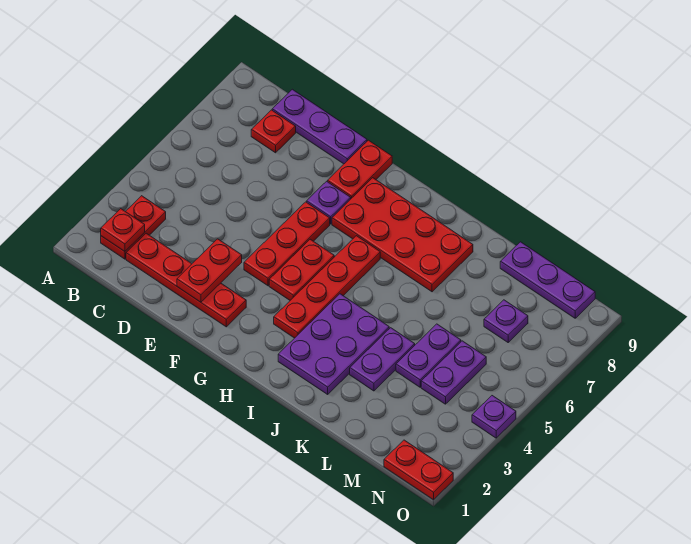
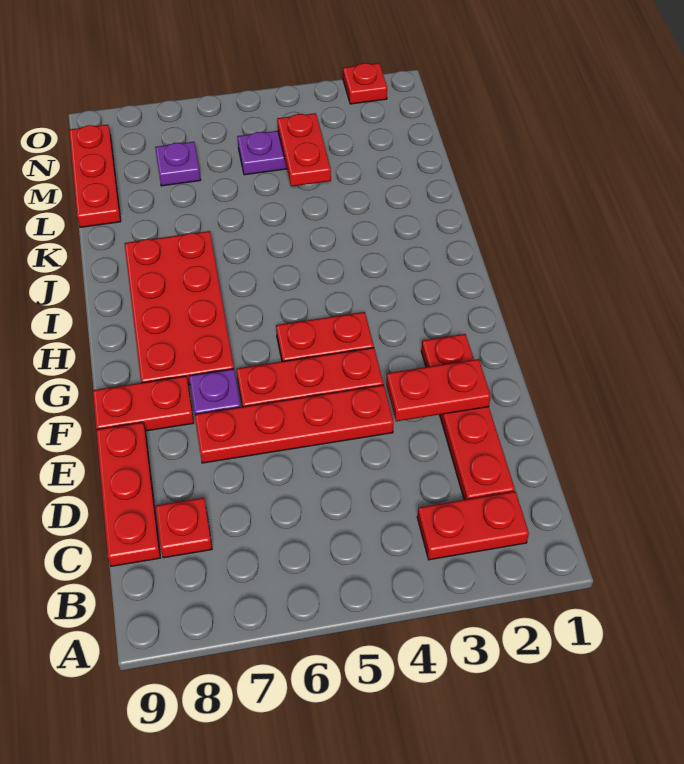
red plate B2 level 2 -> red plate O2 level 1
purple plate C9:E9 level 1 -> red plate C9:E9 level 1
red plate H3:H6 level 1 -> red plate E4:E7 level 1
purple plate I2:J4 level 1 -> none
purple plate K3:K4 level 1 -> none
purple plate L4:L5 level 1 -> none
purple plate L9:N9 level 1 -> red plate L9:N9 level 1
red plate N1:O1 level 1 -> red plate L4:M4 level 2
purple plate O4 level 1 -> none

